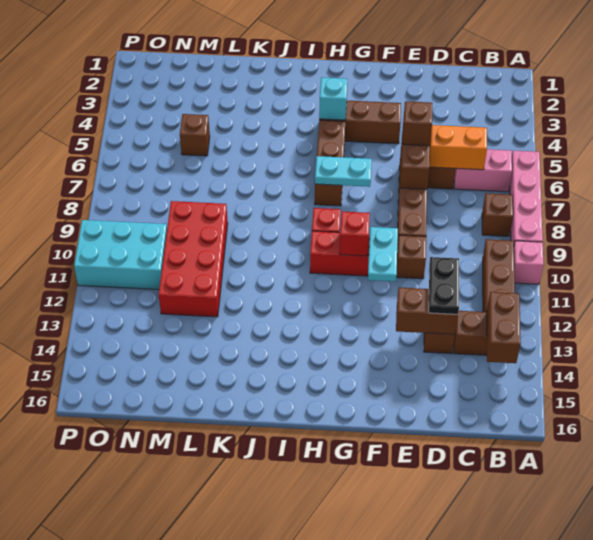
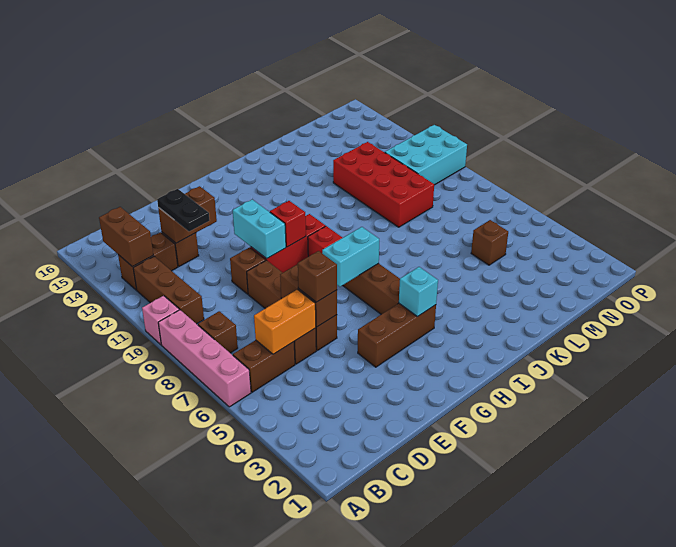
pink brick B6:C6 level 1 -> brown brick B6:C6 level 1
cyan plate F10:F11 level 2 -> cyan brick F10:F11 level 2
cyan plate G7:H7 level 2 -> cyan brick G7:H7 level 2

